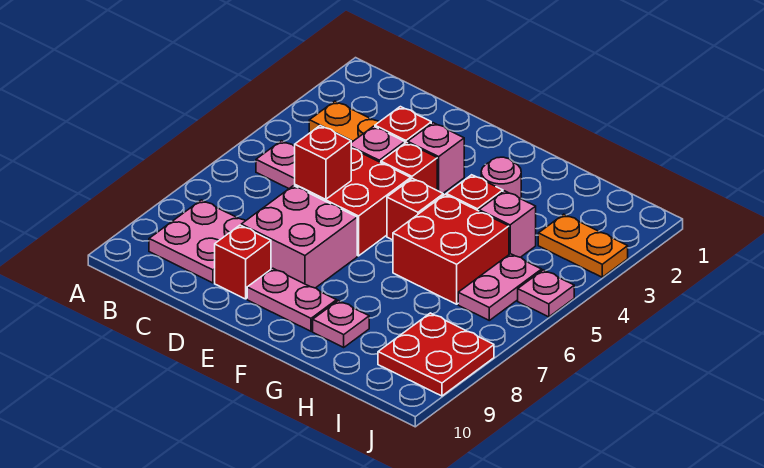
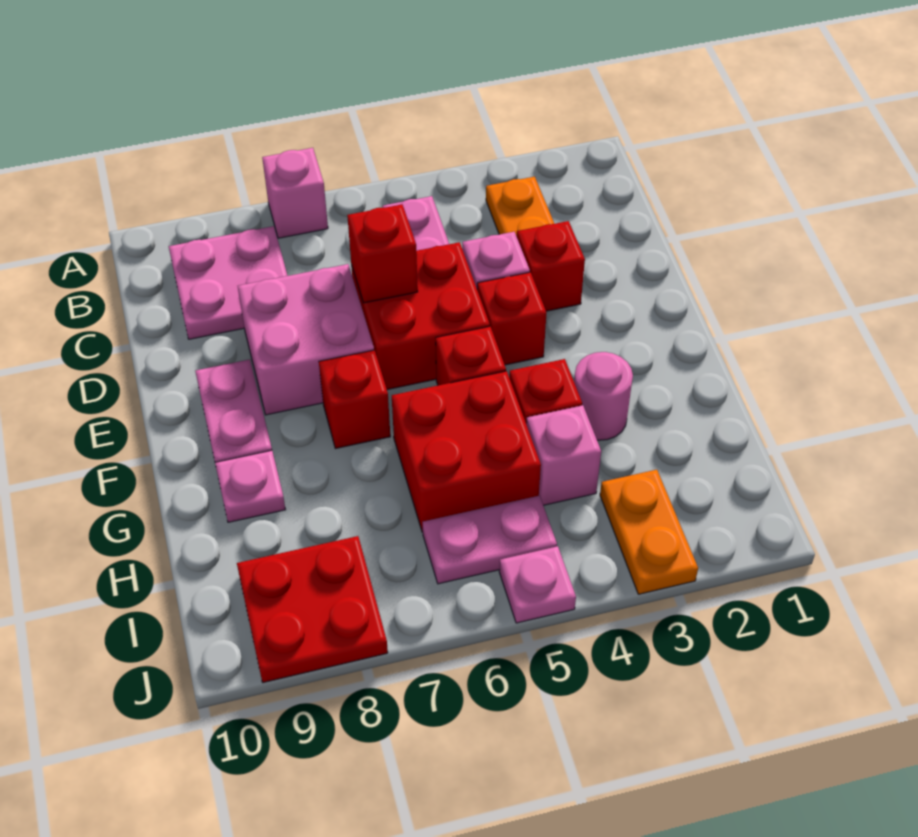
red brick D9 level 1 -> red brick F7 level 1
pink brick E3 level 1 -> pink brick A7 level 1

